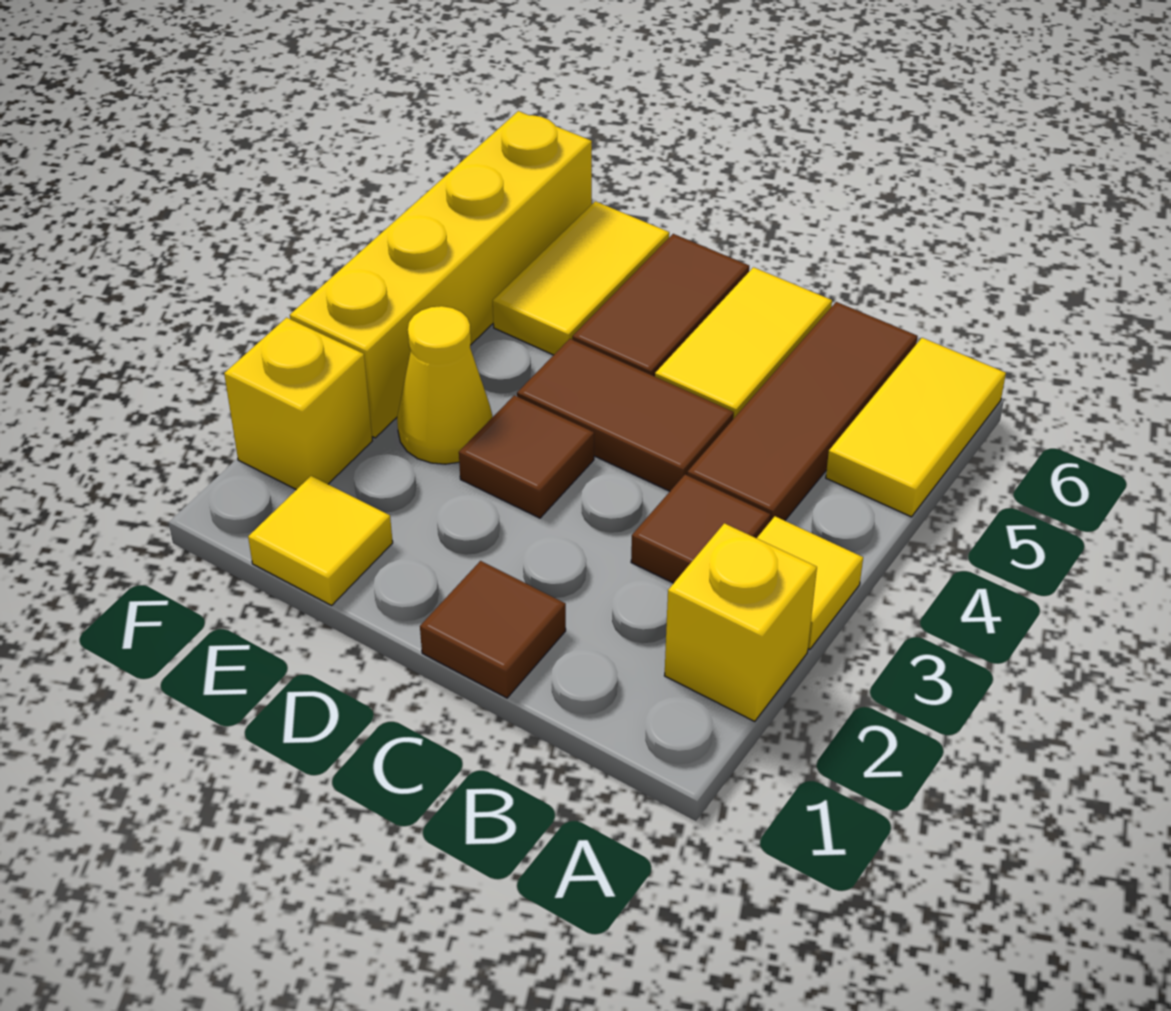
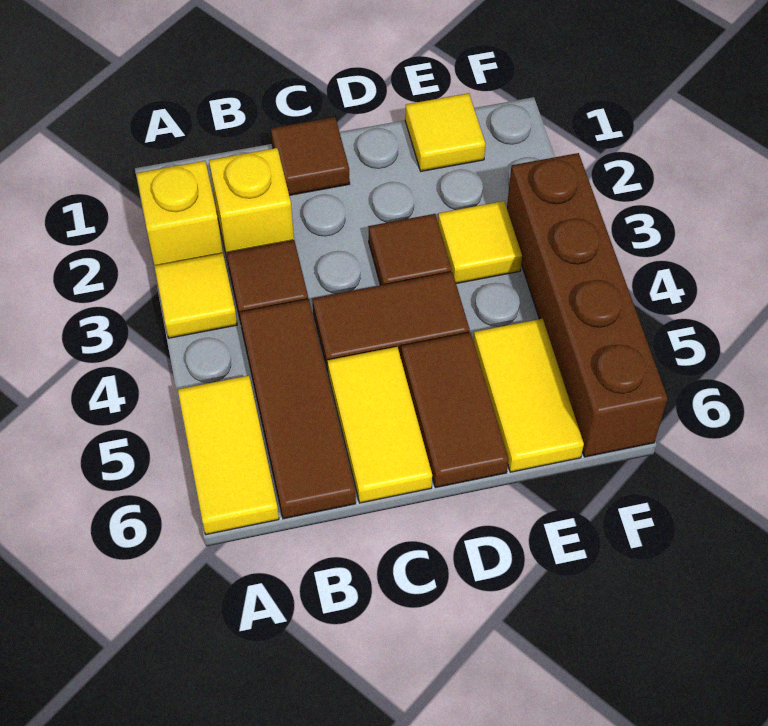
yellow cone E3 level 1 -> yellow tile E3 level 1
yellow brick F2 level 1 -> yellow brick B2 level 1
yellow brick F3:F6 level 1 -> brown brick F3:F6 level 1

